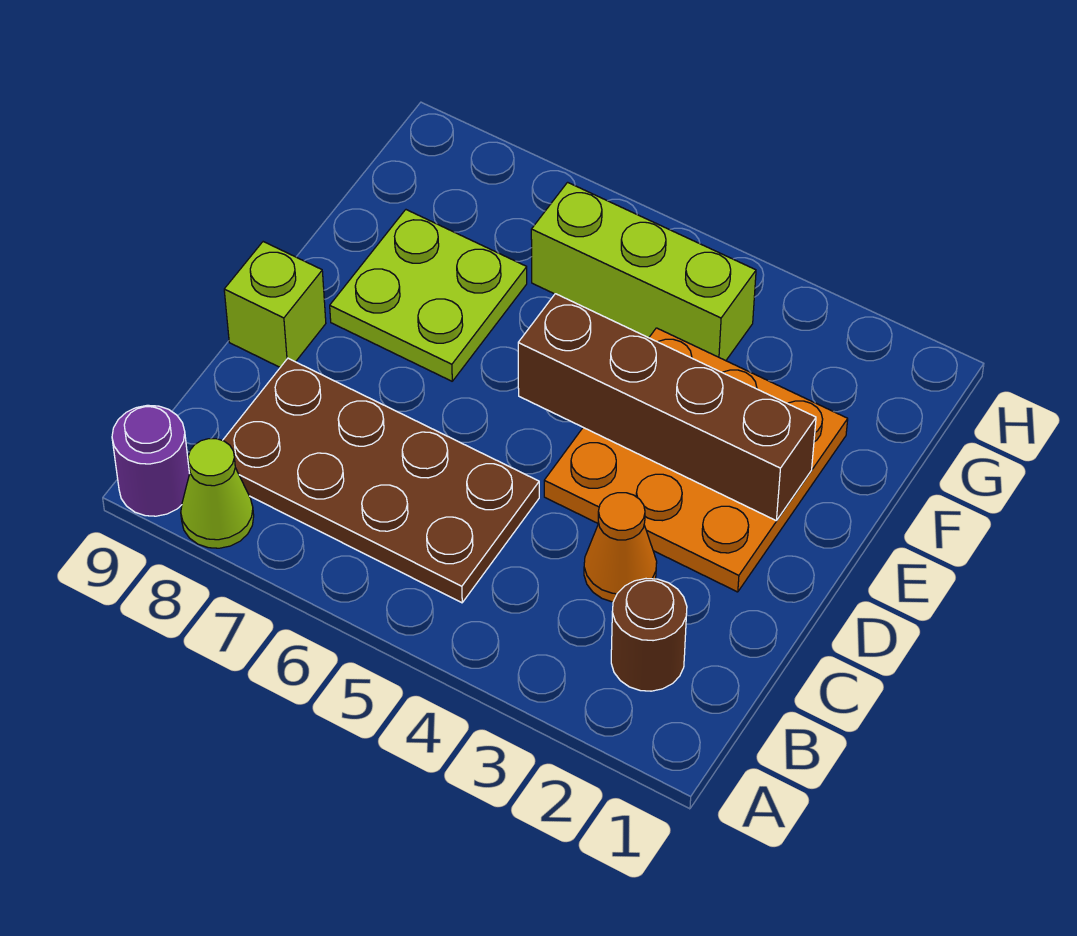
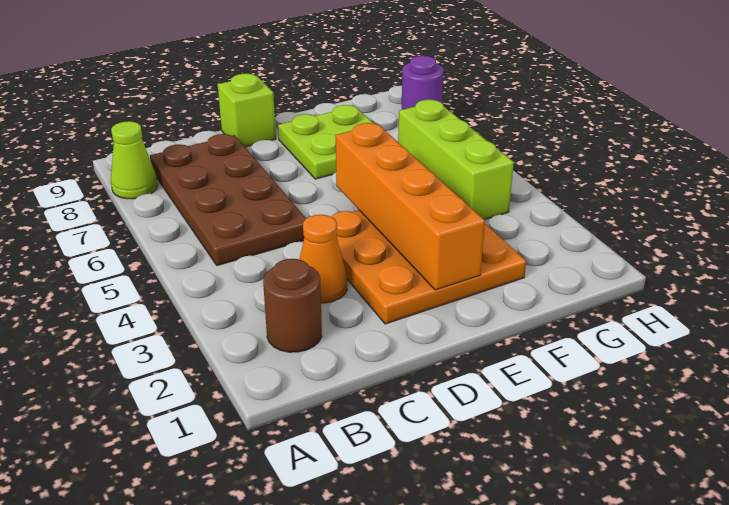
purple round brick A9 level 1 -> purple round brick H8 level 1
brown brick E2:E5 level 2 -> orange brick E2:E5 level 2

